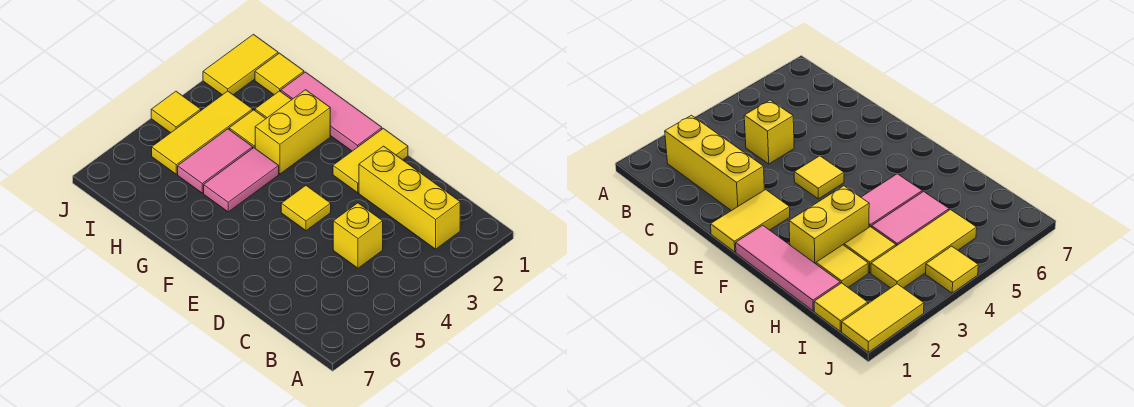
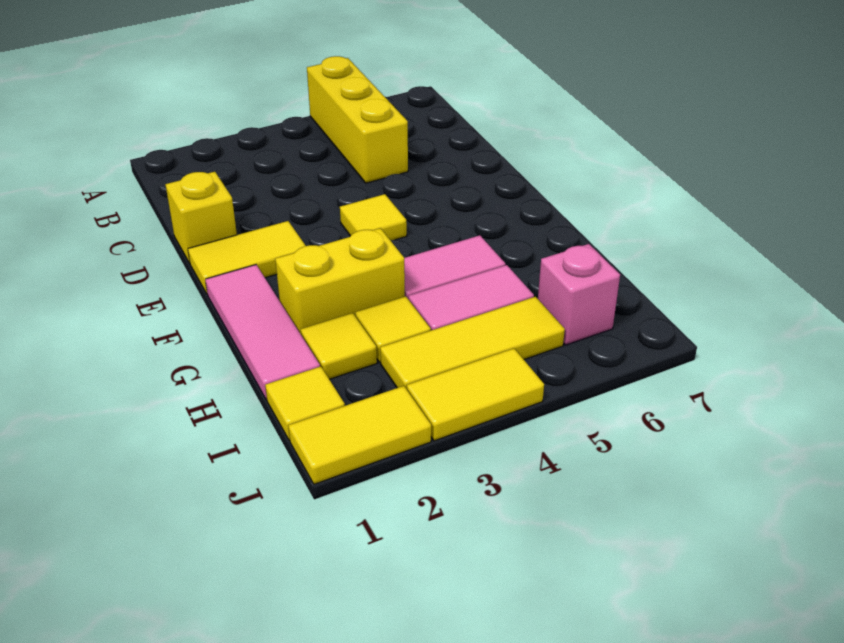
yellow brick B2:D2 level 1 -> yellow brick A5:C5 level 1
yellow brick C4 level 1 -> yellow brick D1 level 1
none -> pink brick I6 level 1
yellow tile J4 level 1 -> yellow tile J3:J4 level 1

